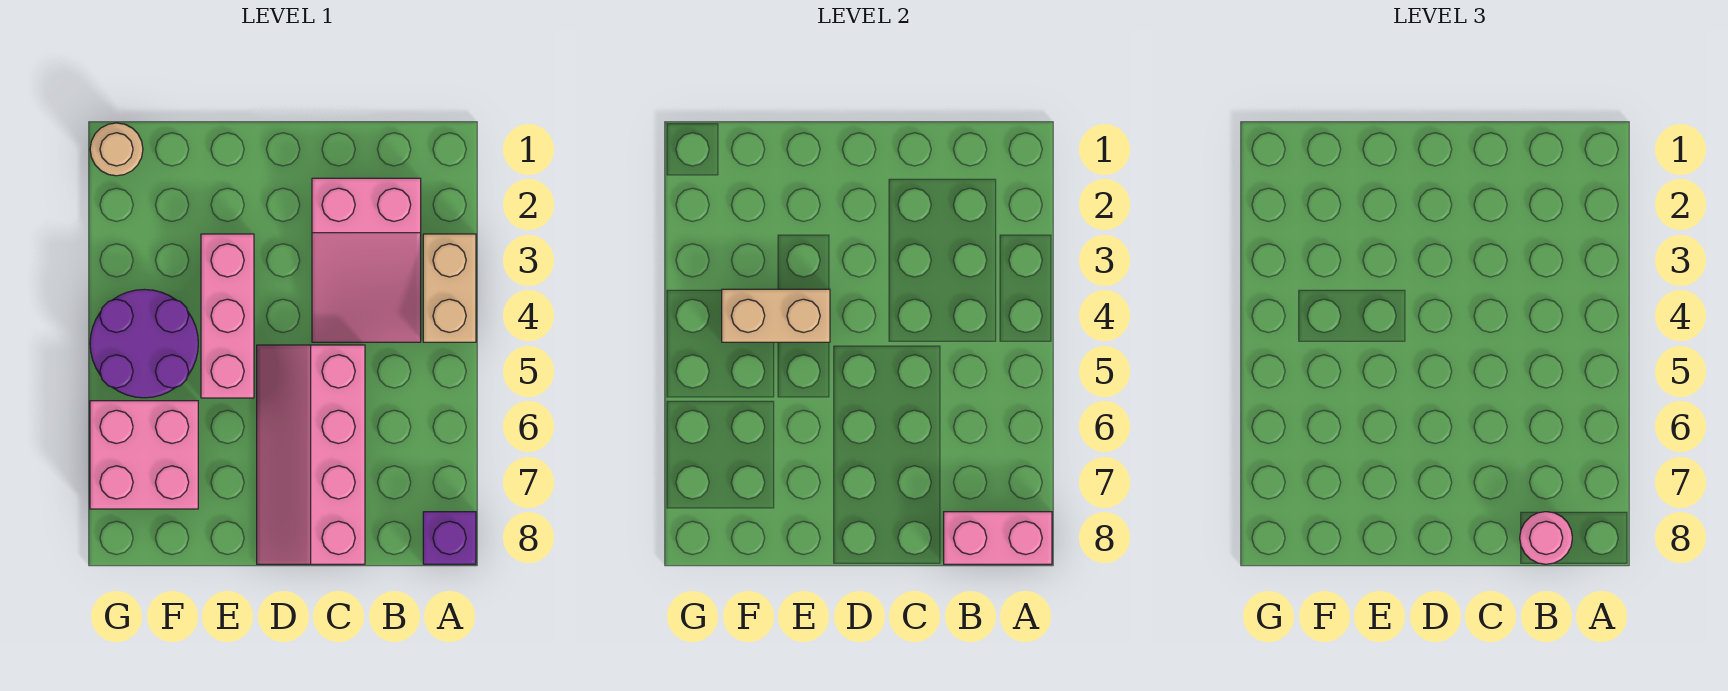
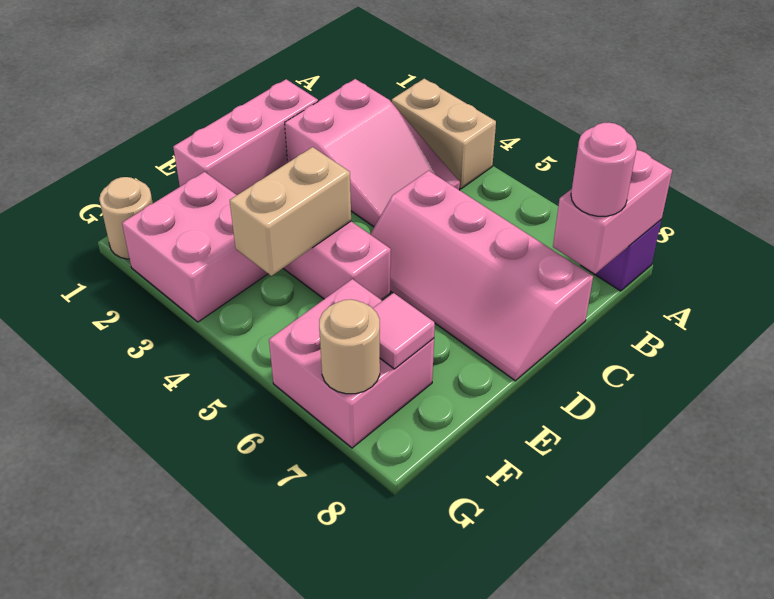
none -> pink brick C1:E1 level 1
none -> pink brick F2:G3 level 1
purple round brick F4:G5 level 1 -> none
none -> pink tile F7 level 2
none -> tan round brick G7 level 2

